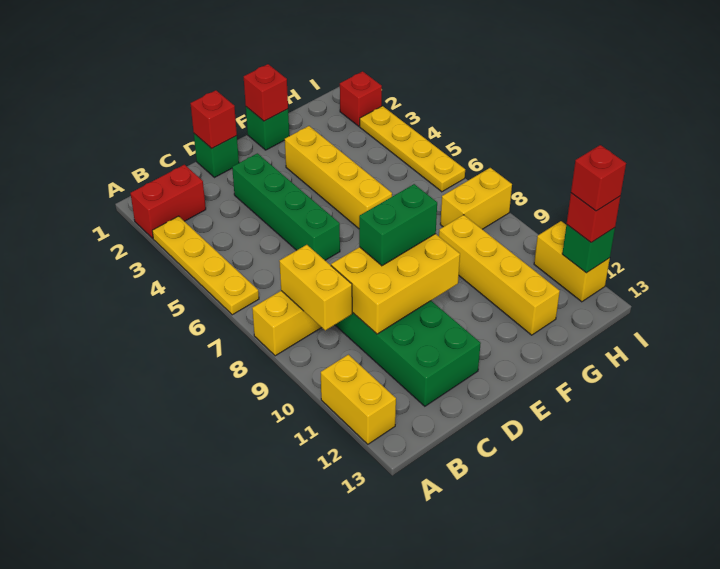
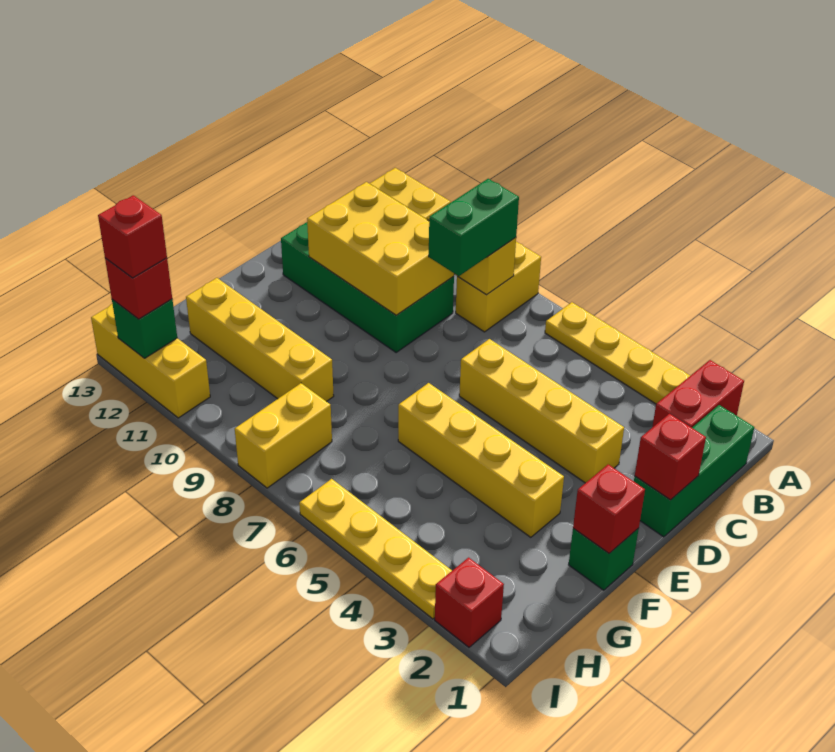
yellow brick C9:E10 level 2 -> yellow brick C9:D11 level 2
green brick D1 level 1 -> green brick B1:D1 level 1
green brick D3:D6 level 1 -> yellow brick D3:D6 level 1
green brick D9:E9 level 3 -> green brick B8:C8 level 3
yellow brick I11:I12 level 1 -> yellow brick I11:I13 level 1

